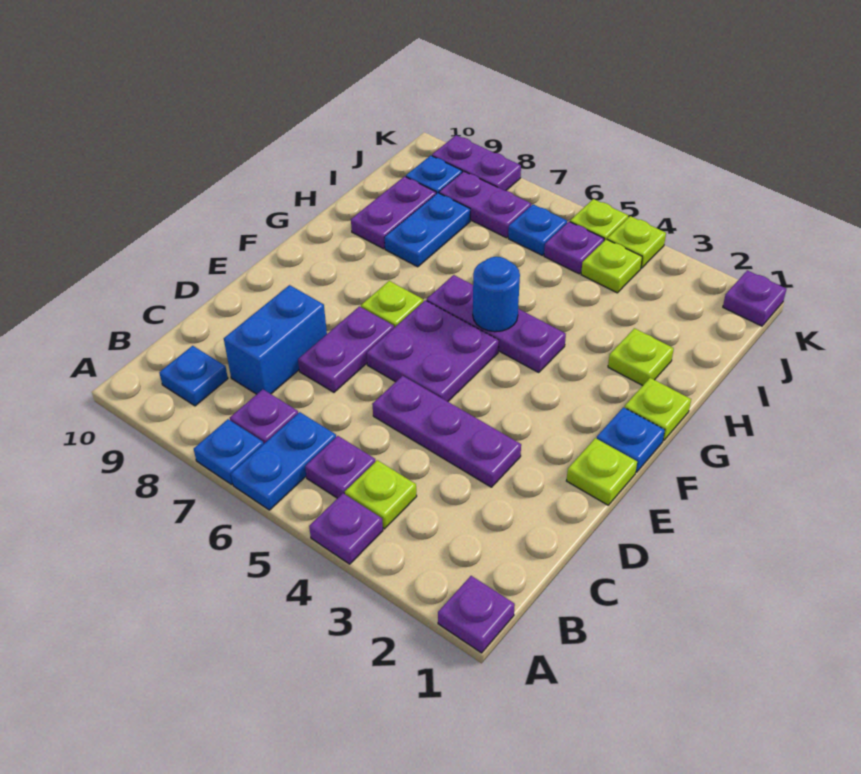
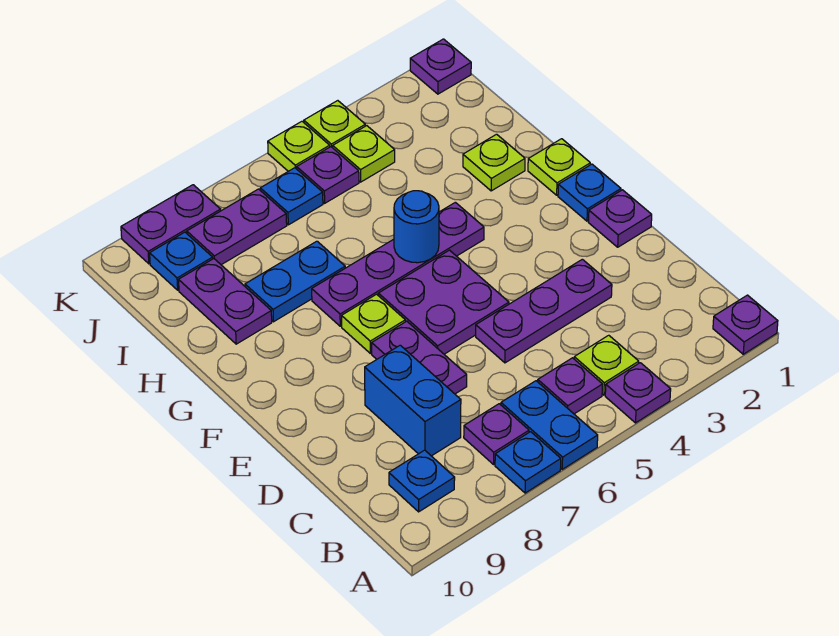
lime plate E1 level 1 -> purple plate E1 level 1
purple plate G4:G6 level 1 -> purple plate G4:G7 level 1
blue plate H8:I8 level 1 -> blue plate H7:H8 level 1

